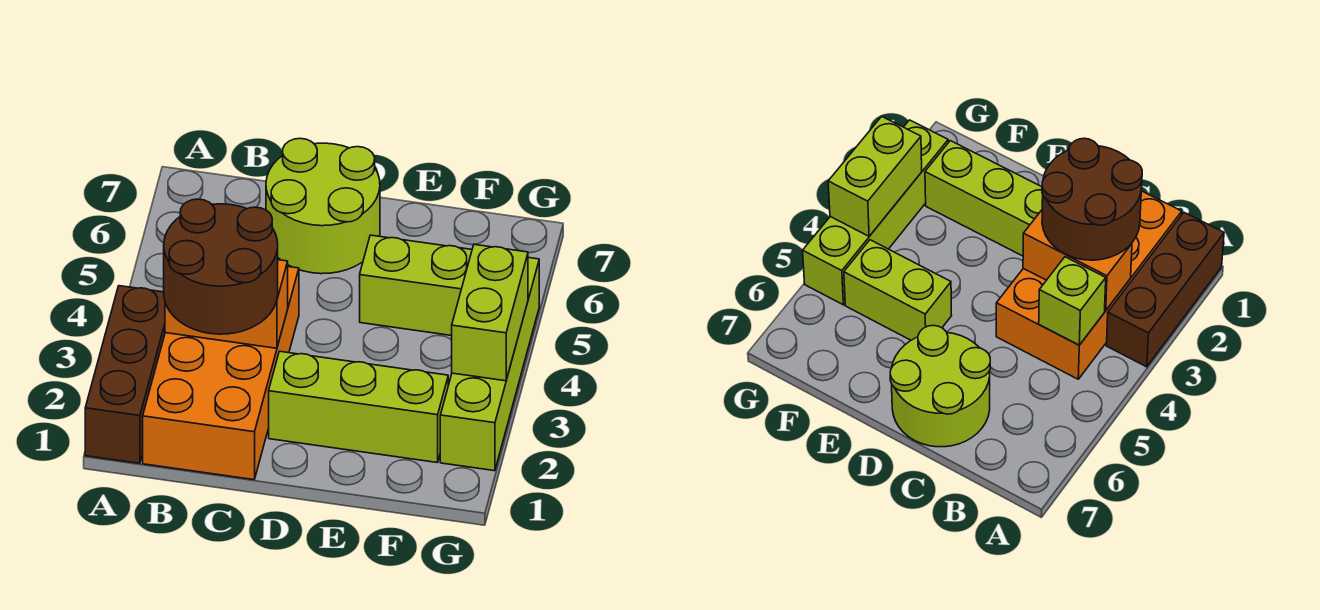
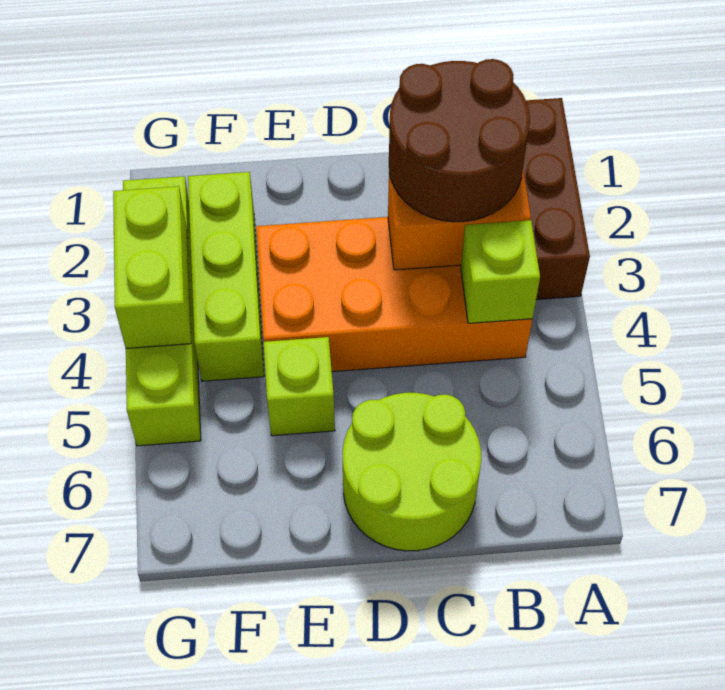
orange brick B1:C4 level 1 -> orange brick B3:E4 level 1
lime brick D2:F2 level 1 -> lime brick F2:F4 level 1
lime brick E5:F5 level 1 -> lime brick E5 level 1

